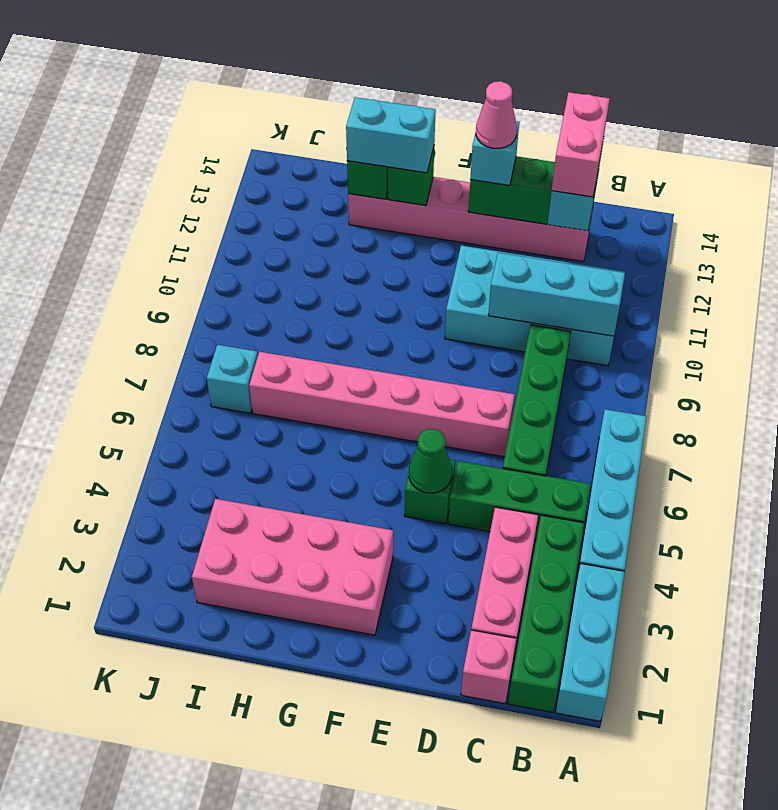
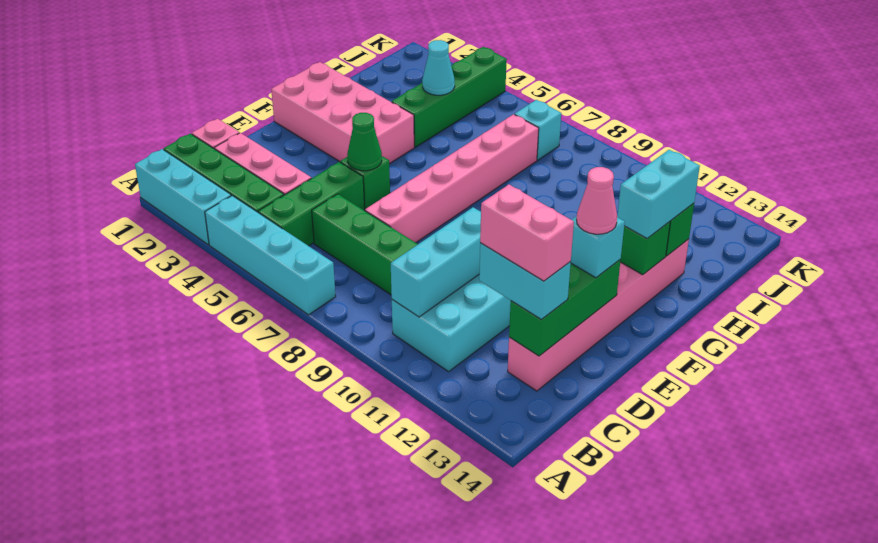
pink brick F2:I3 level 1 -> pink brick F1:G4 level 1
none -> green brick H4:K4 level 1
none -> cyan cone I4 level 2

